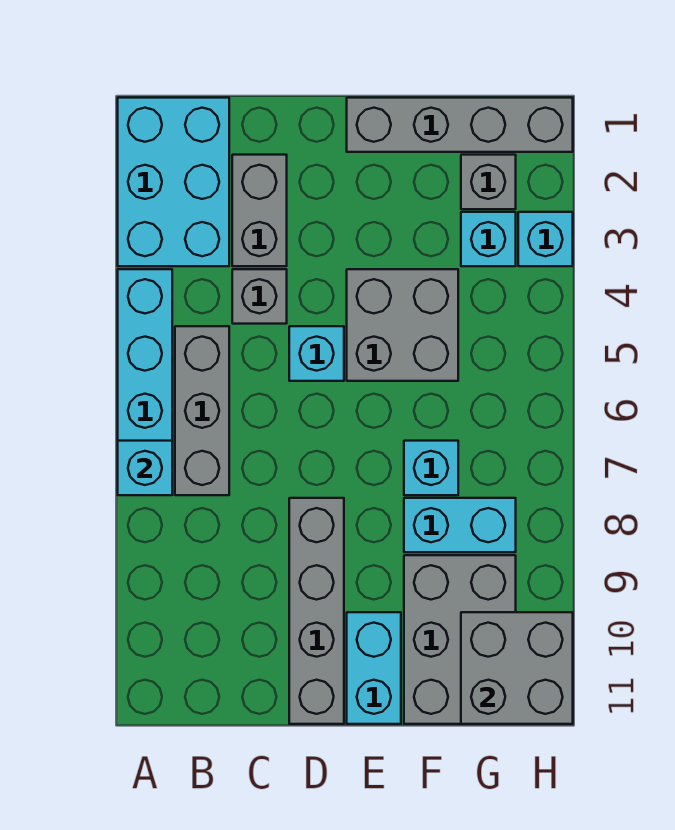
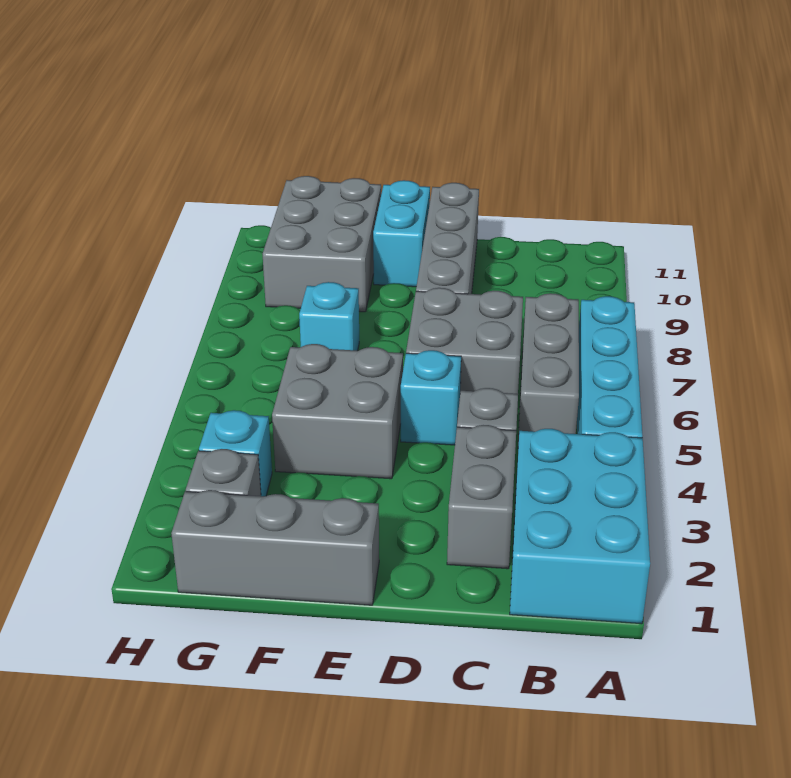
cyan brick A7 level 2 -> none
grey brick E1:H1 level 1 -> grey brick E1:G1 level 1
cyan brick F8:G8 level 1 -> none
grey brick G10:H11 level 2 -> grey brick C6:D7 level 1
cyan brick H3 level 1 -> none

